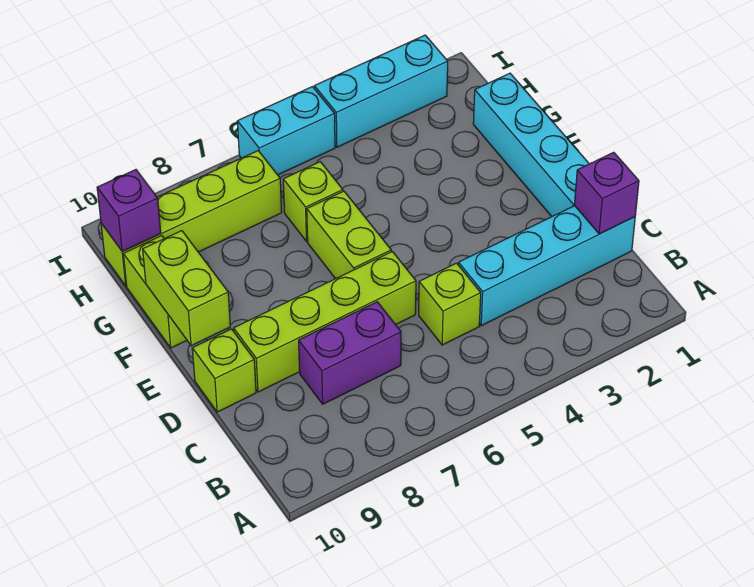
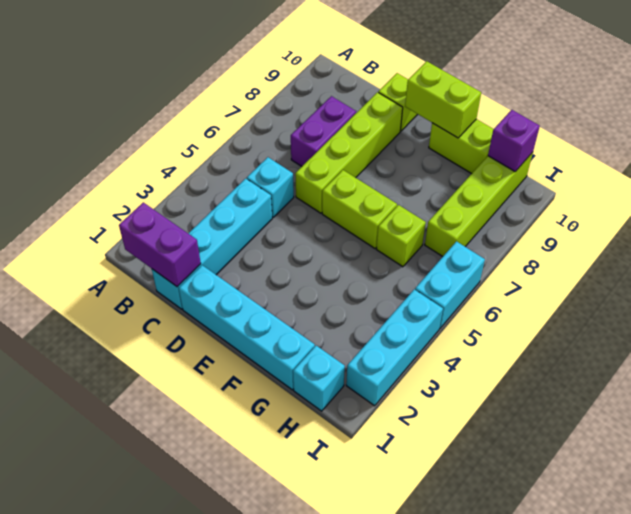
purple brick C1 level 2 -> purple brick B1:C1 level 2
lime brick C5 level 1 -> cyan brick C5 level 1
none -> cyan brick H1 level 1

